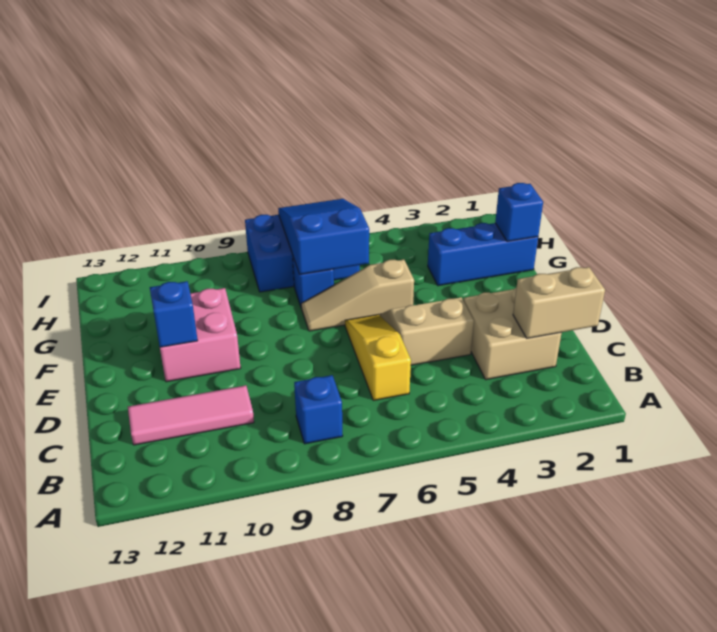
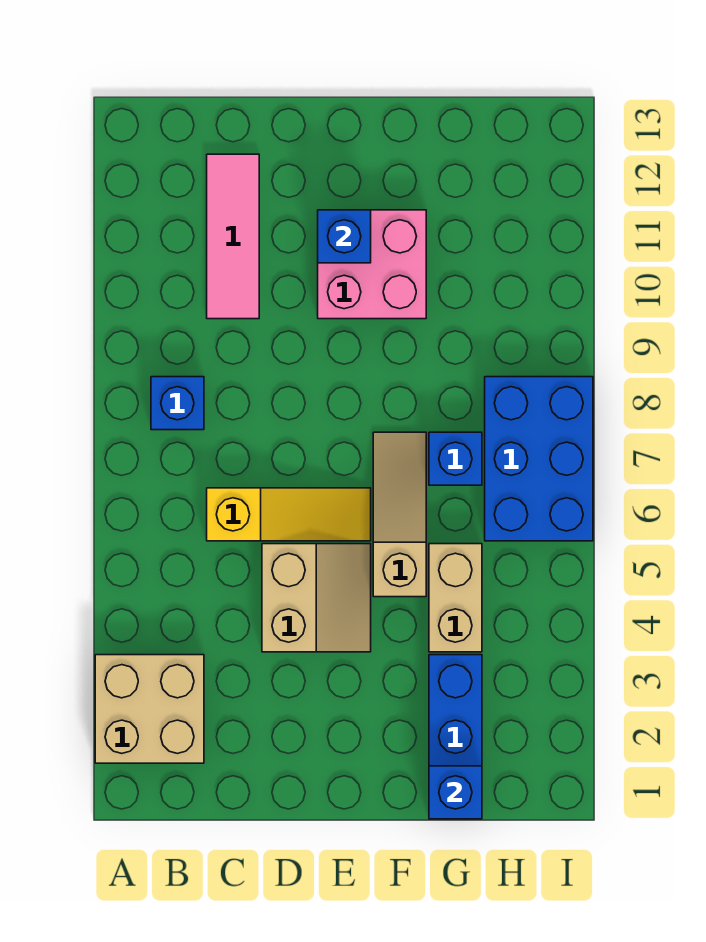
tan brick C1:C2 level 2 -> tan brick G4:G5 level 1
tan brick C2:D3 level 1 -> tan brick A2:B3 level 1
blue slope G6:I7 level 2 top G -> none

